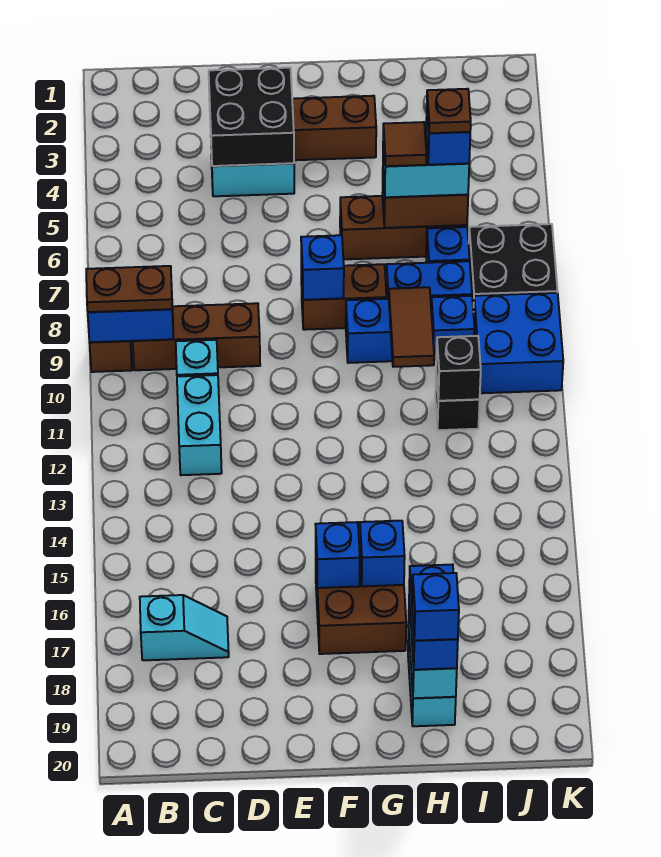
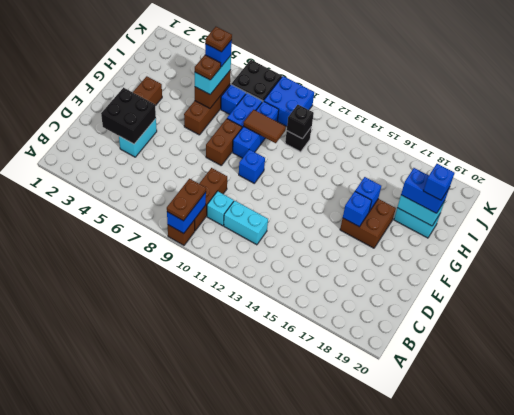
cyan slope B17:C17 level 1 top B -> none
blue brick F8 level 2 -> blue brick F10 level 1
brown tile H6 level 4 -> brown plate H6 level 4

